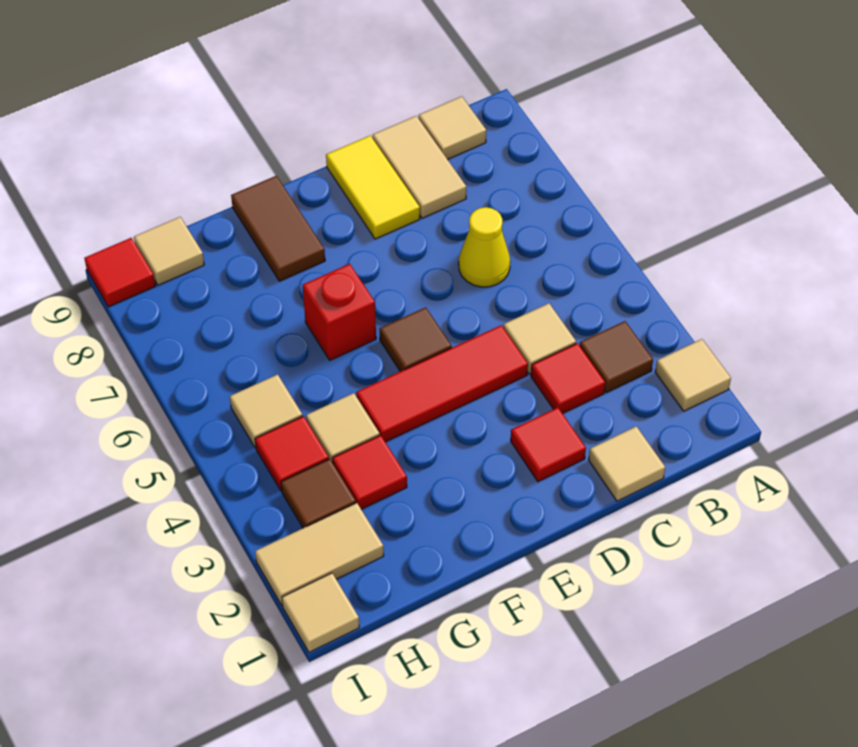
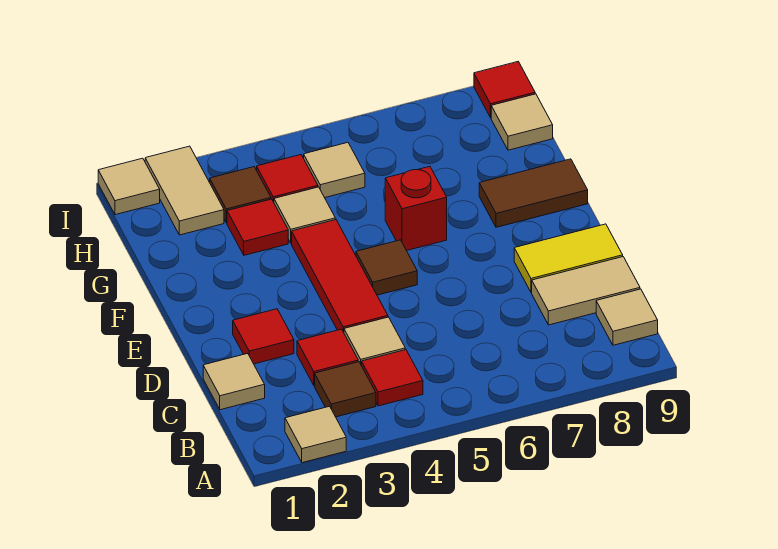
none -> red tile B4 level 1
yellow cone C6 level 1 -> none

